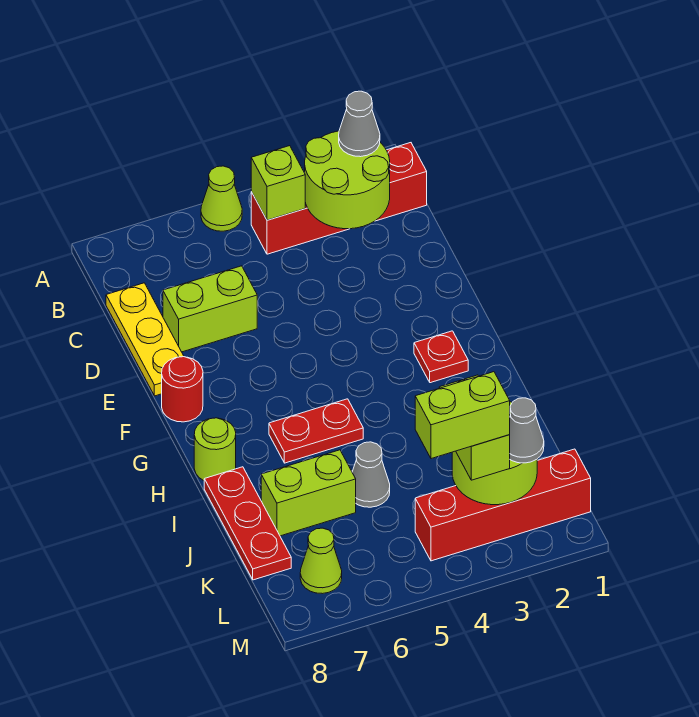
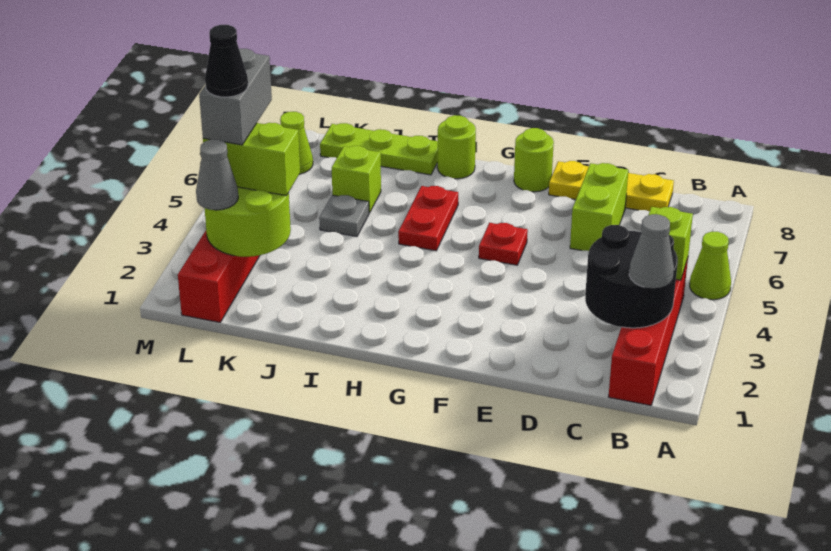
lime round brick B2:C3 level 2 -> black round brick B2:C3 level 2
red round brick F8 level 1 -> lime round brick F8 level 1
red plate G2 level 1 -> red plate F5 level 1
red plate I8:K8 level 1 -> lime plate I8:K8 level 1
grey cone J5 level 1 -> grey plate J5 level 1
lime brick J6:J7 level 1 -> lime brick J6 level 1
lime brick L3:L4 level 4 -> grey brick L3:L4 level 4
none -> black cone L3 level 5

